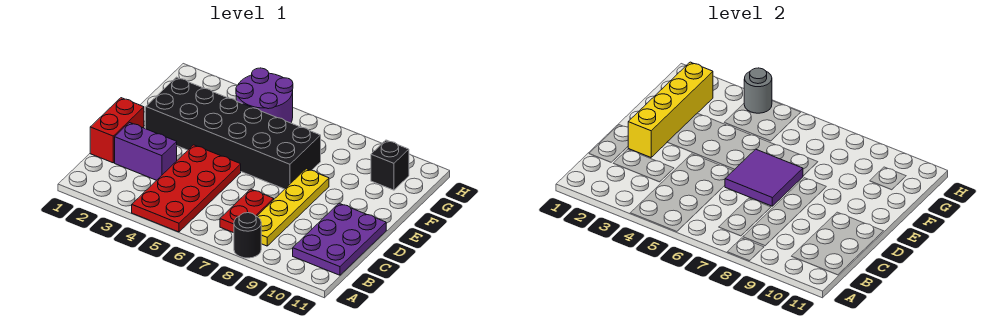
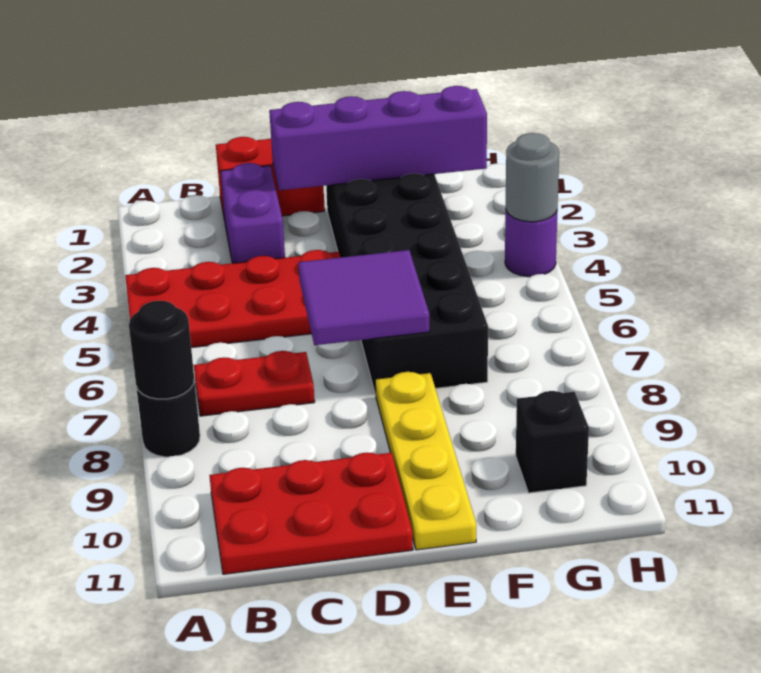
none -> black round brick A8 level 2
yellow plate B8:E8 level 1 -> yellow plate E8:E11 level 1
purple plate B10:D11 level 1 -> red plate B10:D11 level 1
yellow brick D2:G2 level 2 -> purple brick D2:G2 level 2
purple round brick G4:H5 level 1 -> purple round brick H4 level 1

